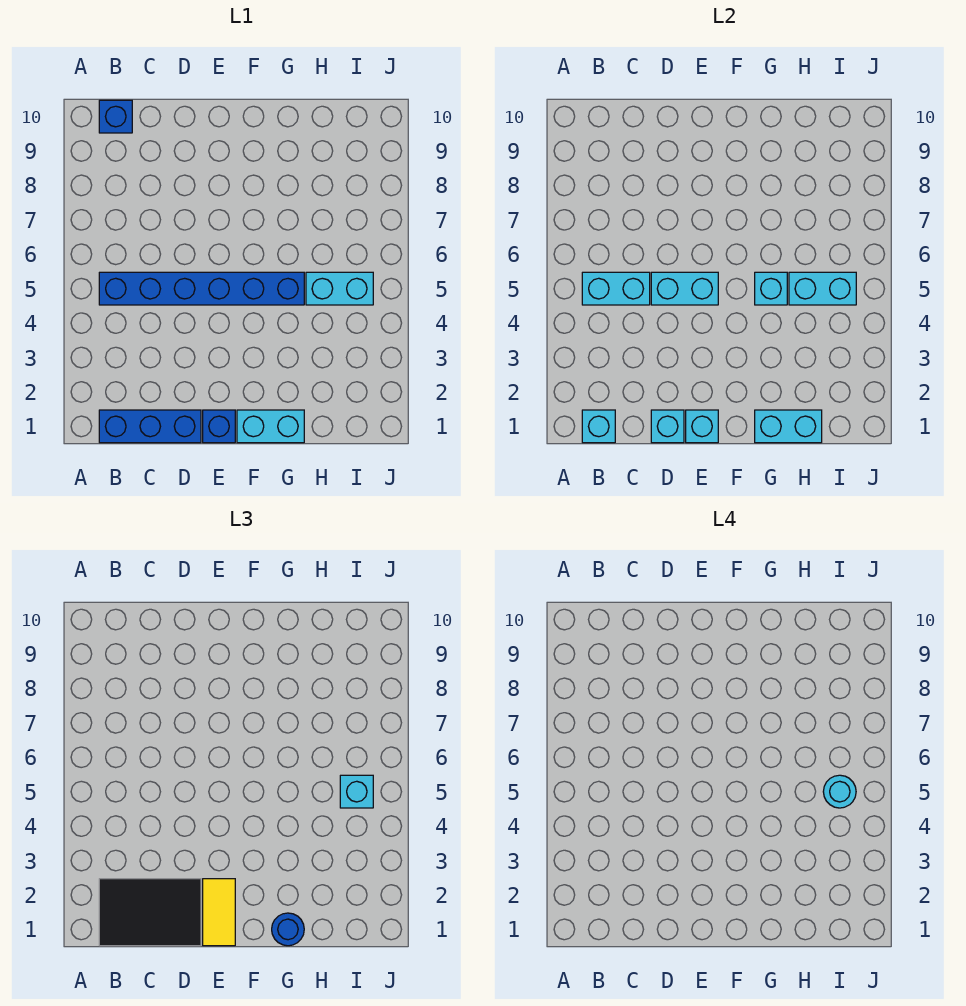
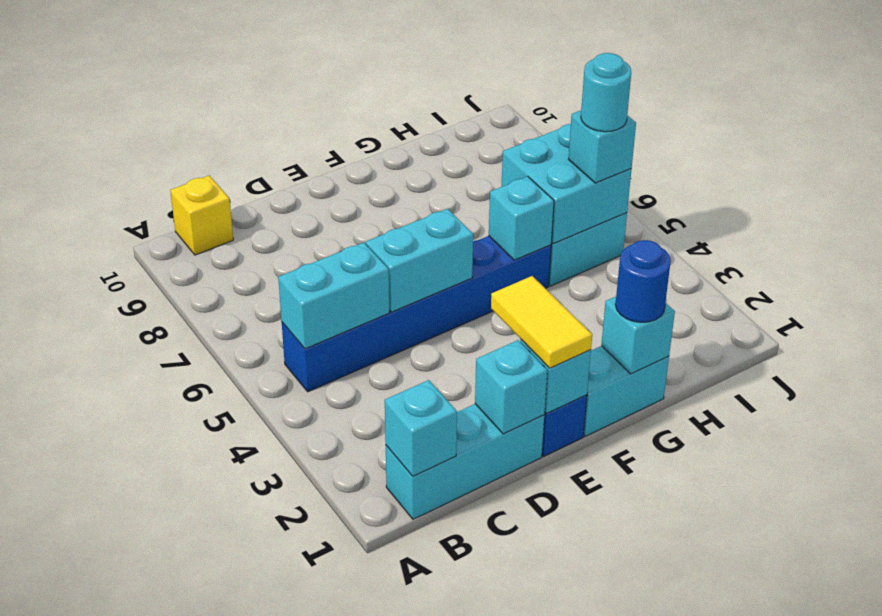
blue brick B1:D1 level 1 -> cyan brick B1:D1 level 1
black tile B1:D2 level 3 -> none
blue brick B10 level 1 -> yellow brick B10 level 1
cyan brick G1:H1 level 2 -> cyan brick G1 level 2
cyan brick H5:I5 level 2 -> cyan brick H5:I6 level 2

